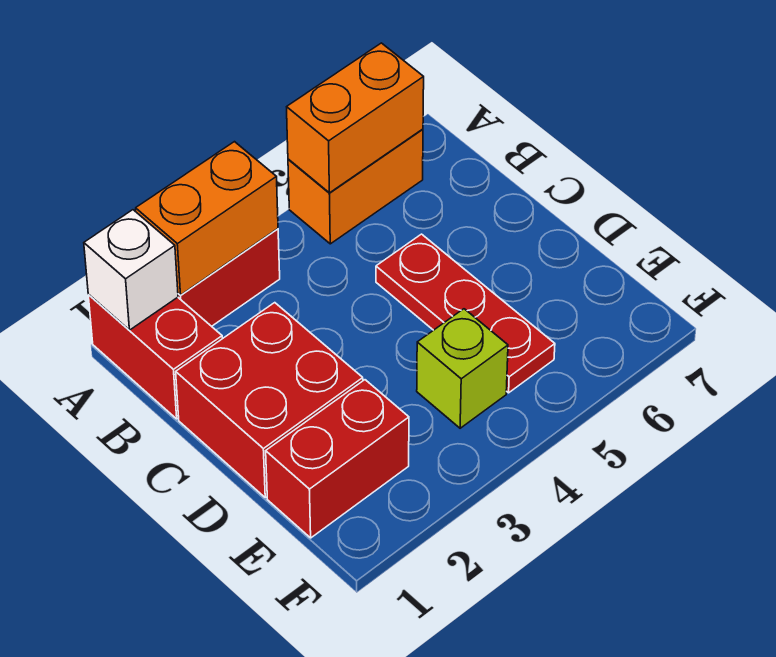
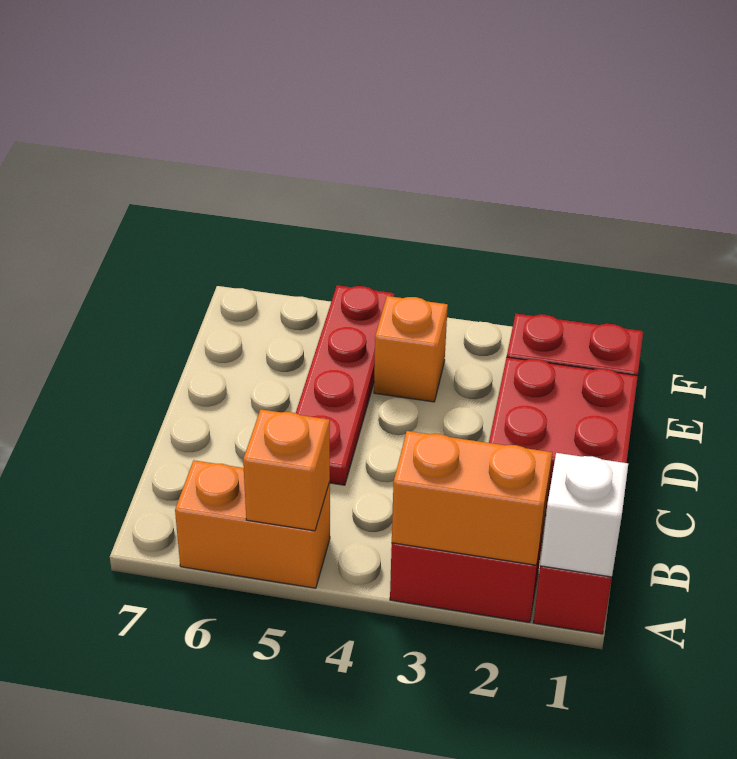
orange brick A5:A6 level 2 -> orange brick A5 level 2
red plate C5:E5 level 1 -> red plate C5:F5 level 1
lime brick E4 level 1 -> orange brick E4 level 1

